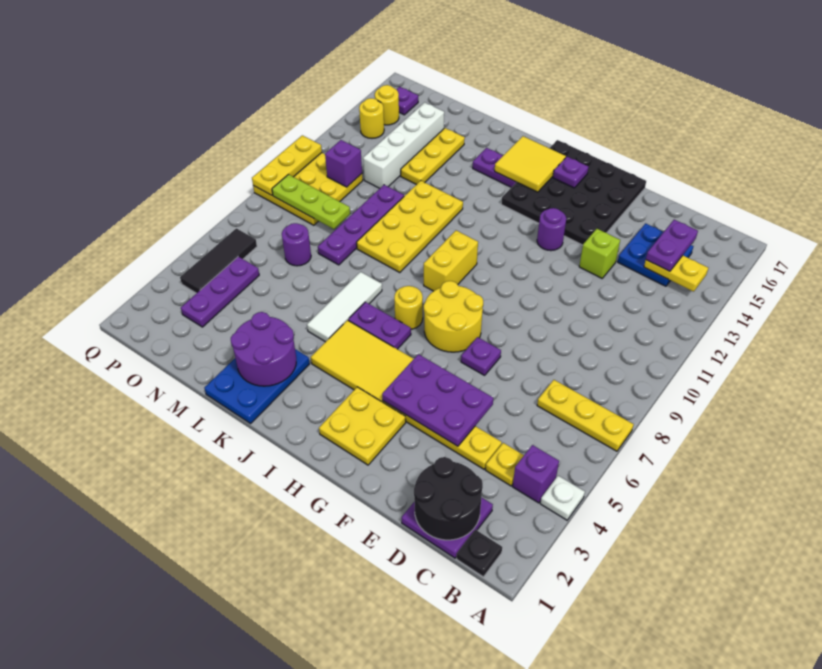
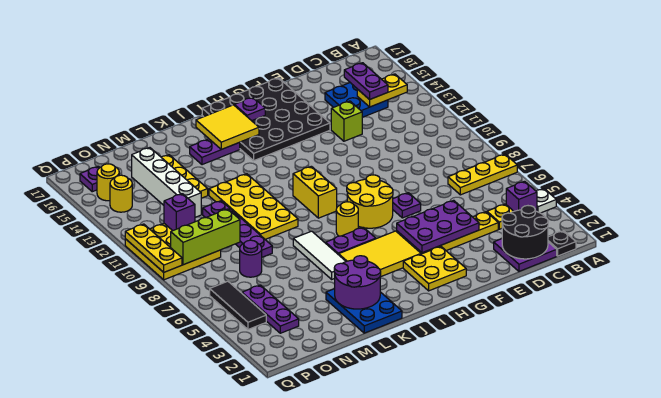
purple round brick G13 level 1 -> none
lime plate N9:P9 level 2 -> lime brick N9:P9 level 2

